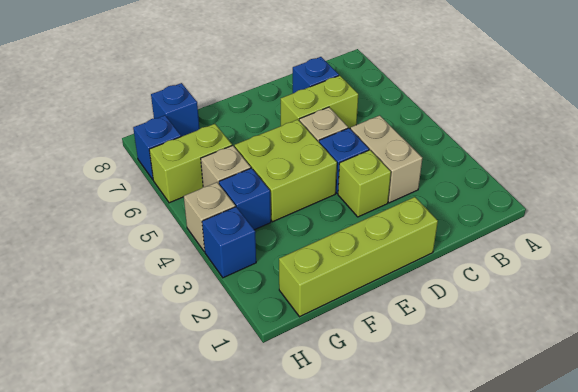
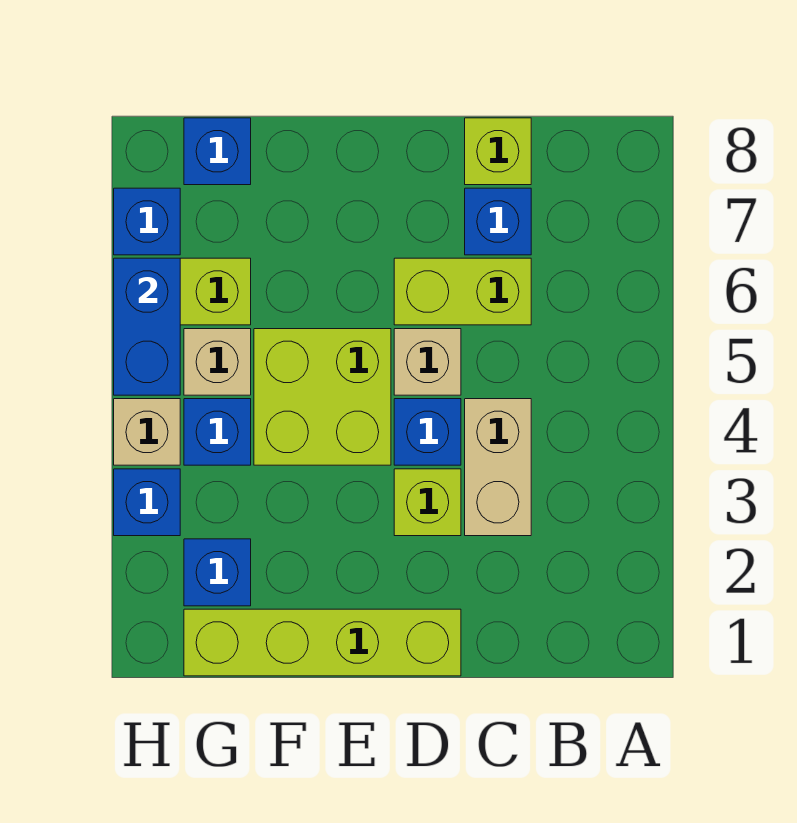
none -> lime brick C8 level 1
none -> blue brick G2 level 1
none -> blue brick H5:H6 level 2

